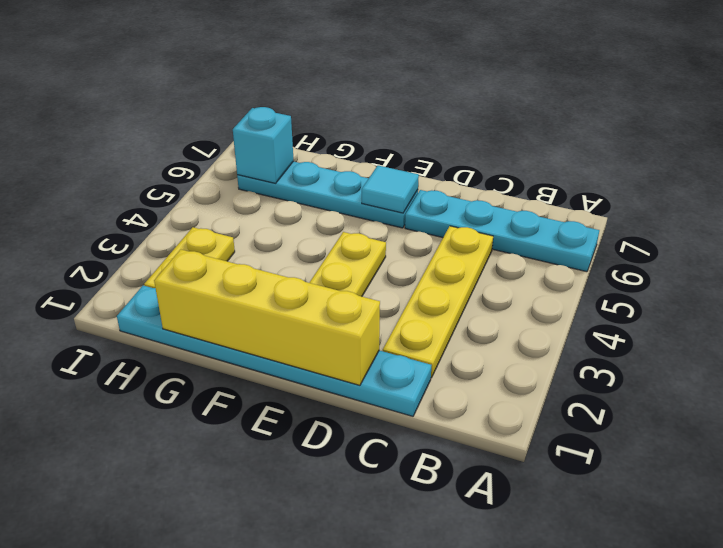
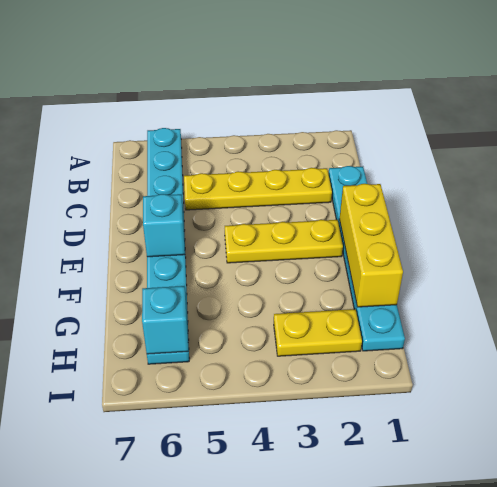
yellow brick D1:G1 level 2 -> yellow brick E1:G1 level 2
cyan tile E6 level 2 -> cyan brick E6 level 2

